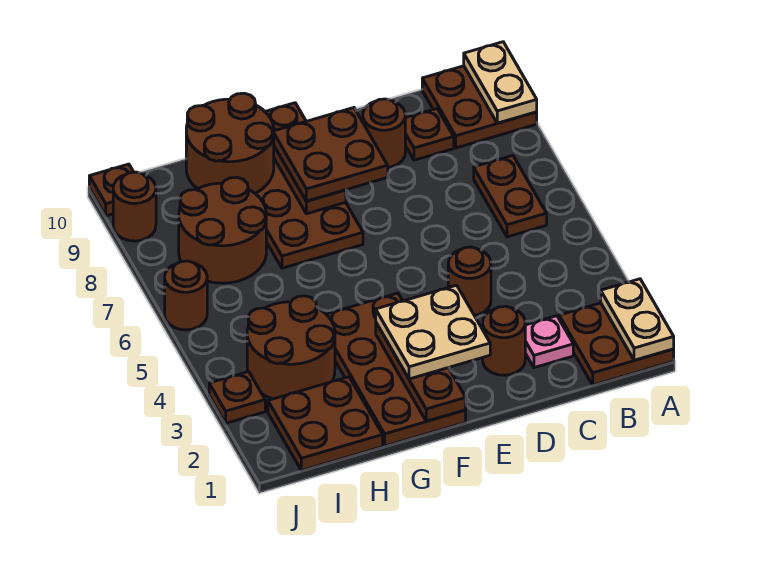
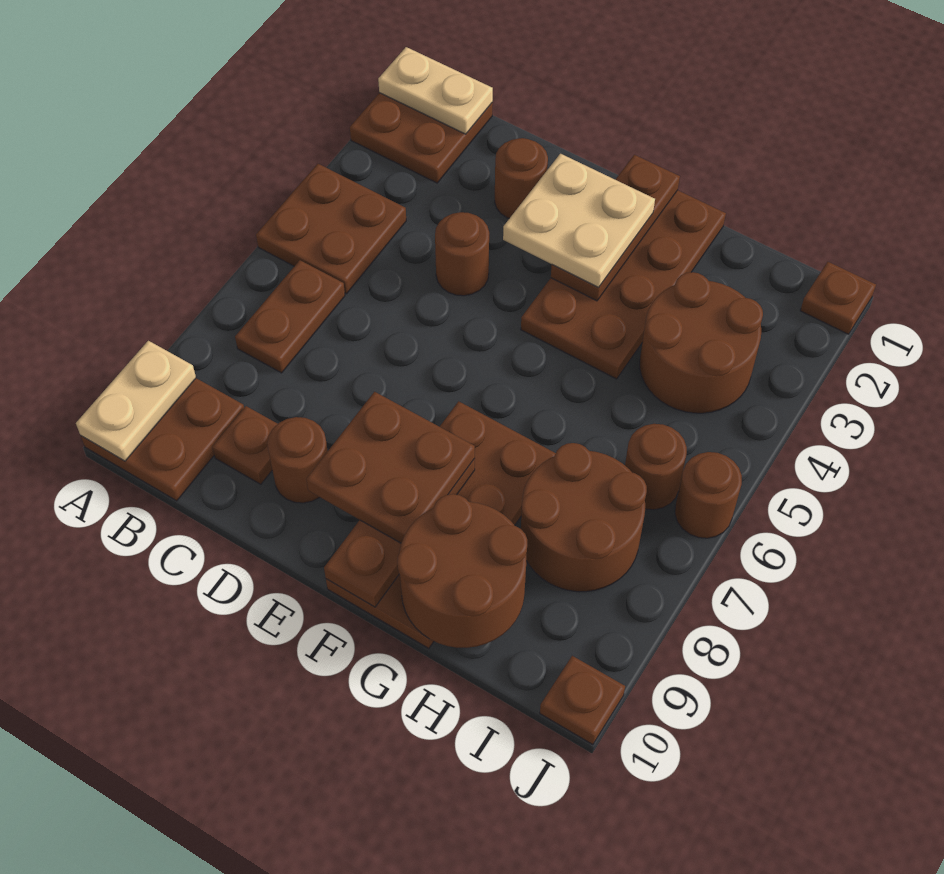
tan plate A1:A2 level 2 -> tan plate A1:B1 level 2
pink plate C2 level 1 -> none
brown plate H1:I2 level 1 -> brown plate A4:B5 level 1
brown plate J3 level 1 -> brown plate J1 level 1
brown round brick J9 level 1 -> brown round brick I6 level 1

